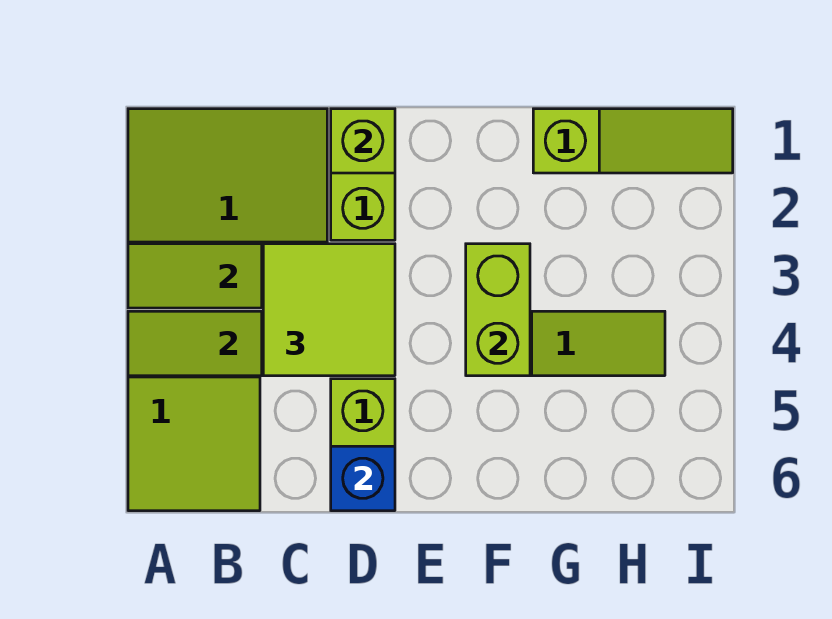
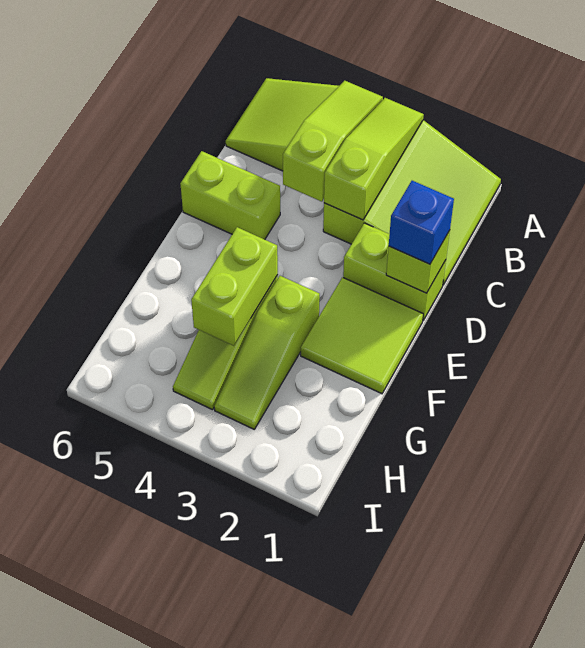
lime tile C3:D4 level 3 -> lime tile E1:F2 level 1
blue brick D6 level 2 -> blue brick D1 level 3
lime brick F3:F4 level 2 -> lime brick F4:G4 level 2
lime slope G1:I1 level 1 top G -> lime slope F3:H3 level 1 top F

